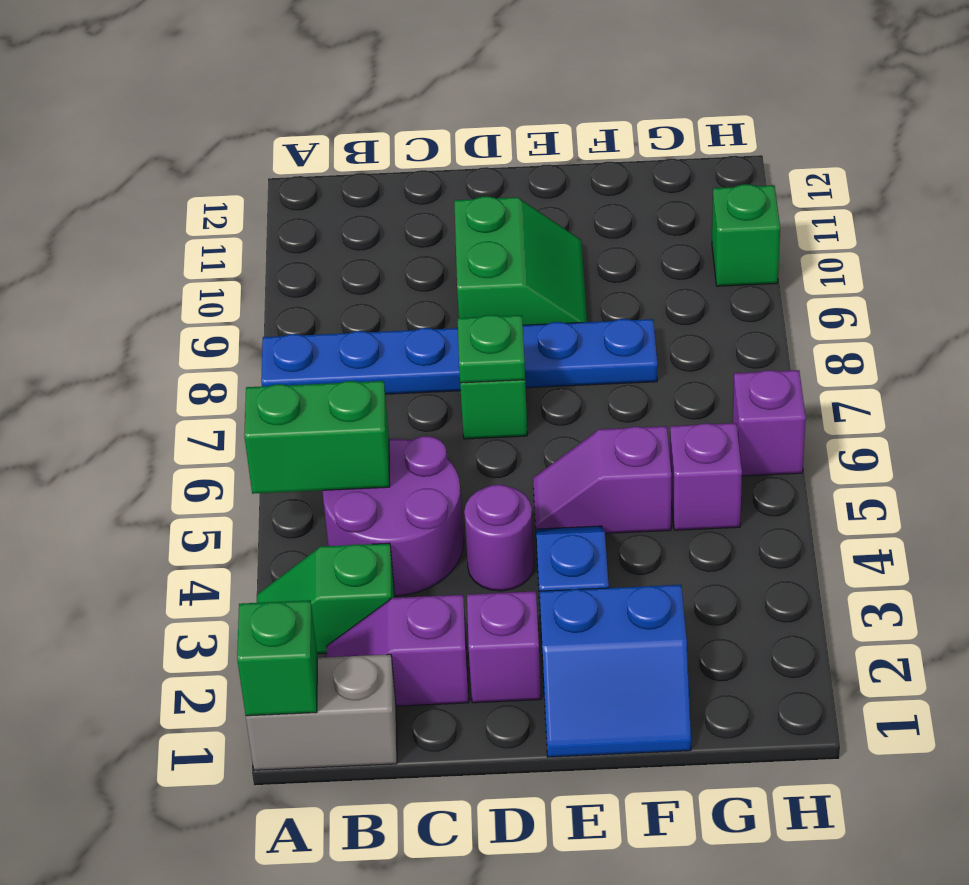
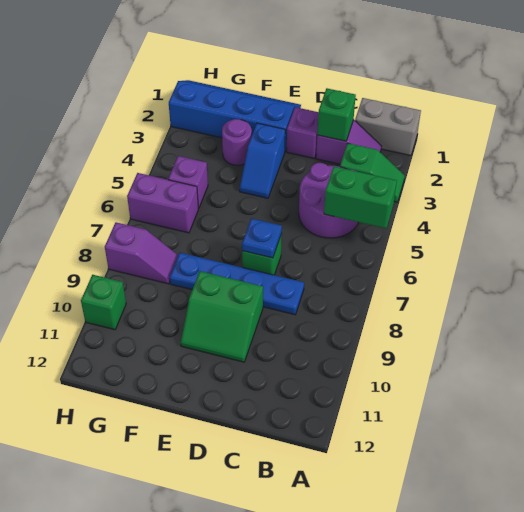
green brick A1 level 2 -> green brick C2 level 2
blue plate A8:F8 level 1 -> blue plate C8:F8 level 1
purple round brick D4 level 1 -> purple round brick F3 level 1
green plate D7 level 2 -> blue plate D7 level 2
green slope D9:E10 level 1 top D -> green slope D9:E10 level 1 top 9
blue slope E1:F2 level 1 top 2 -> blue slope E1:H2 level 1 top 2
purple slope E5:F5 level 1 top F -> purple slope G8:H8 level 1 top H
purple brick H6 level 1 -> purple brick G6:H6 level 1

